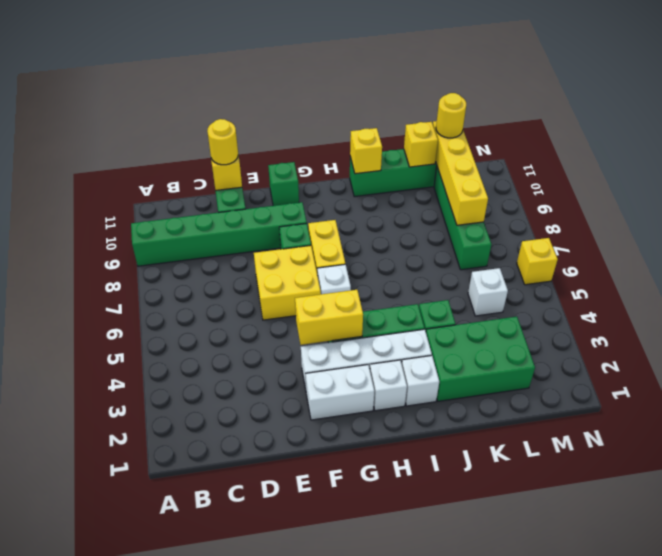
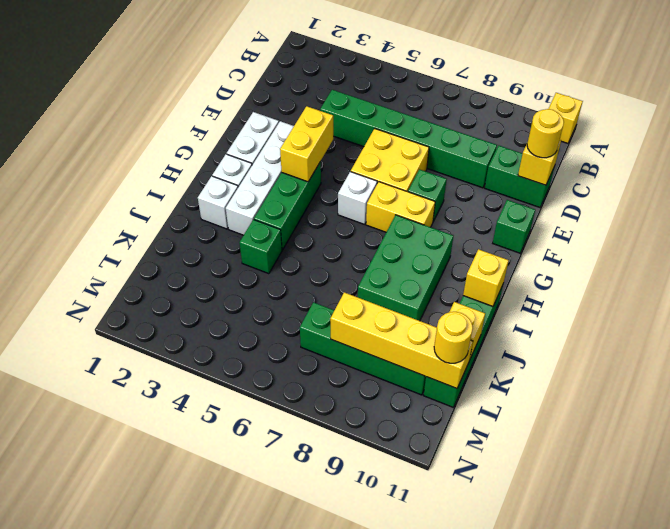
green brick A9:F9 level 1 -> green brick D4:D9 level 1
green brick J2:L3 level 1 -> green brick H8:J9 level 1
white brick L5 level 1 -> none
yellow brick N6 level 1 -> yellow brick A11 level 1

